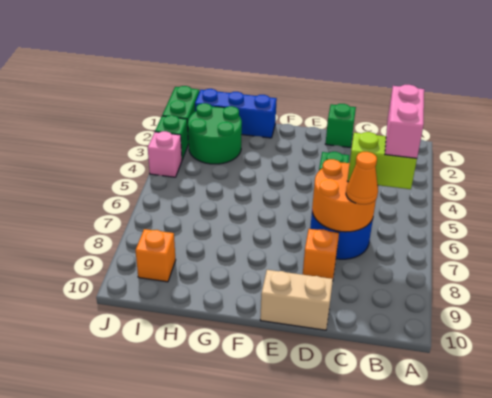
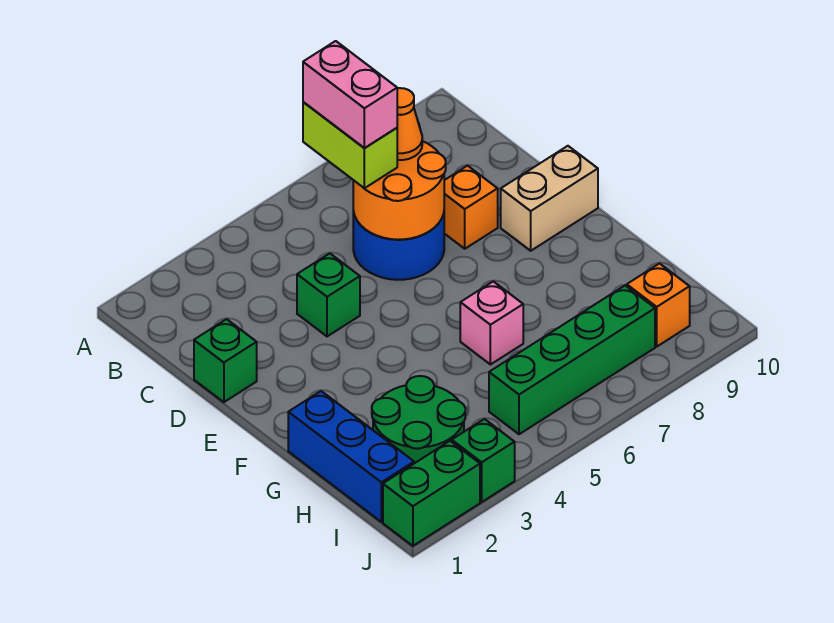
pink brick B5:B6 level 4 -> pink brick B6:C6 level 4
tan brick D10:E10 level 1 -> tan brick E9:E10 level 1
none -> green brick I5:I8 level 1
pink brick J4 level 1 -> pink brick G6 level 1

